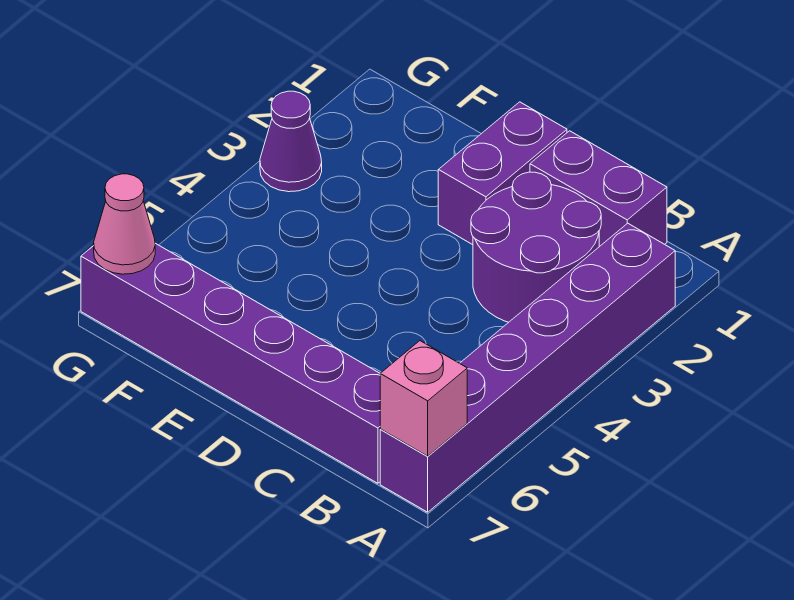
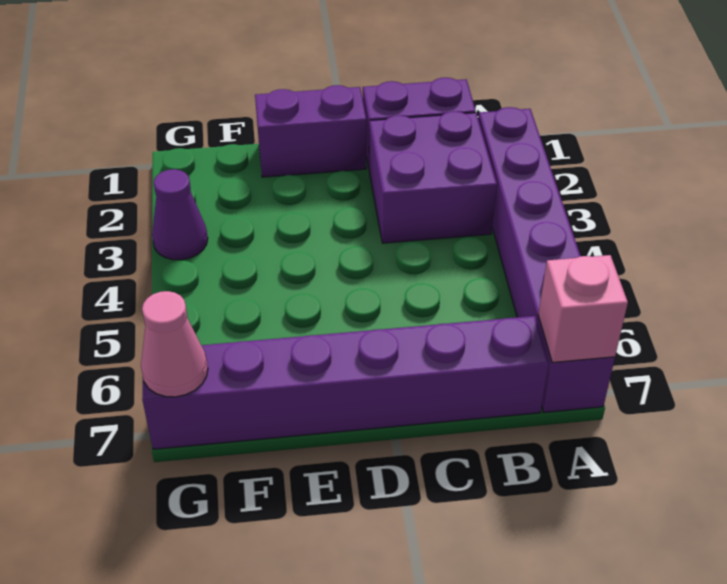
purple round brick B2:C3 level 1 -> purple brick B2:C3 level 1
purple brick D1:D2 level 1 -> purple brick D1:E1 level 1

